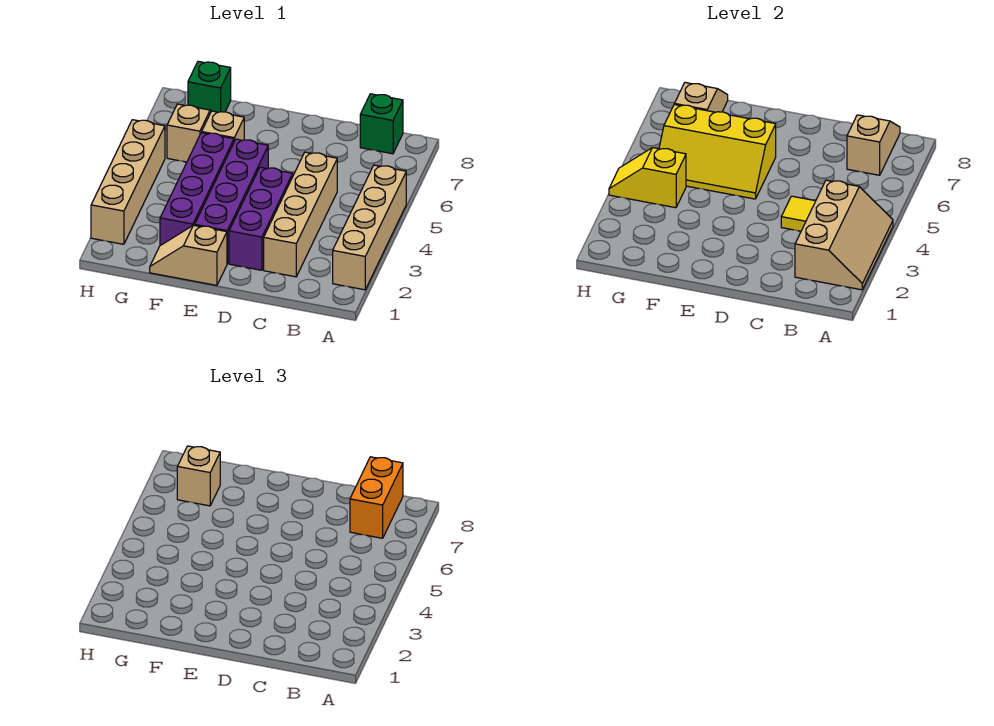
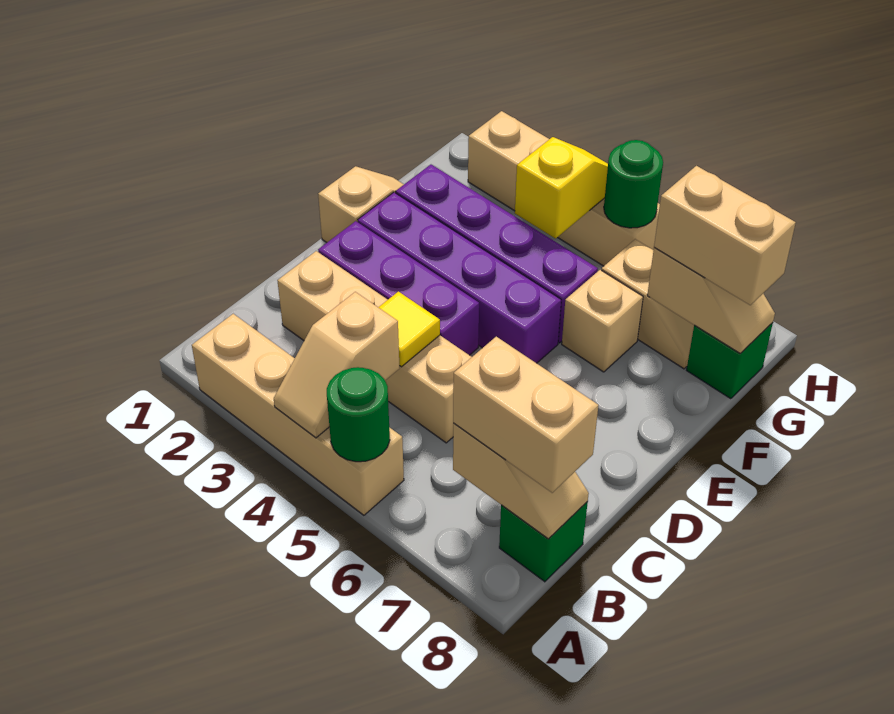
tan slope A2:B4 level 2 top B -> tan slope A4:B4 level 2 top B
none -> green round brick A5 level 2
orange brick B7:B8 level 3 -> tan brick B7:B8 level 3
yellow slope E5:G6 level 2 top 6 -> none
tan brick G7 level 3 -> tan brick G7:G8 level 3
none -> green round brick H5 level 2

